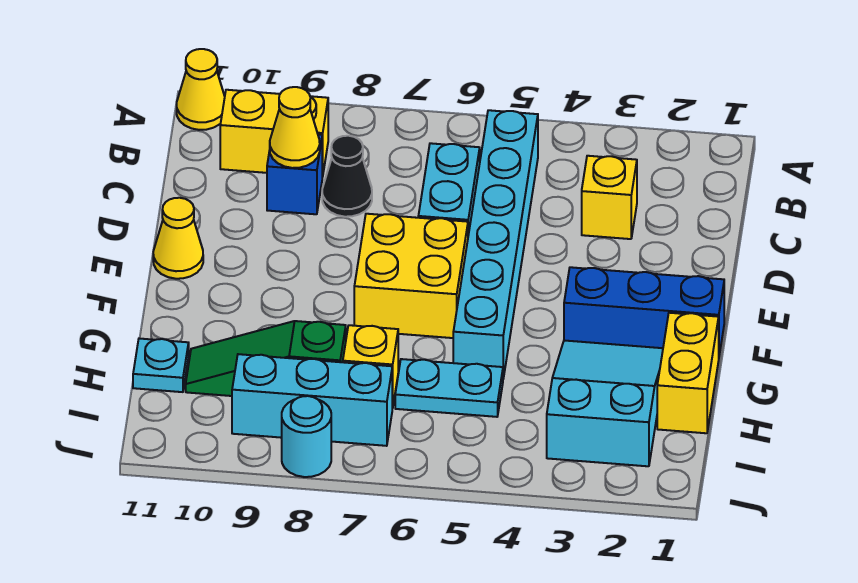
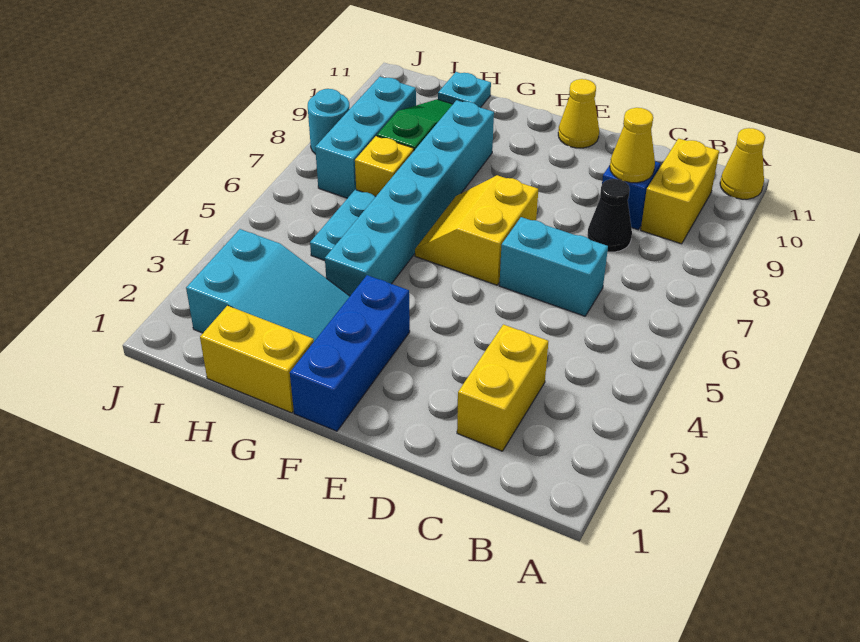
cyan brick B5:G5 level 1 -> cyan brick G4:G9 level 1
yellow brick C3 level 1 -> yellow brick C2:C3 level 1
yellow brick E6:F7 level 1 -> yellow slope E6:F7 level 1 top E

